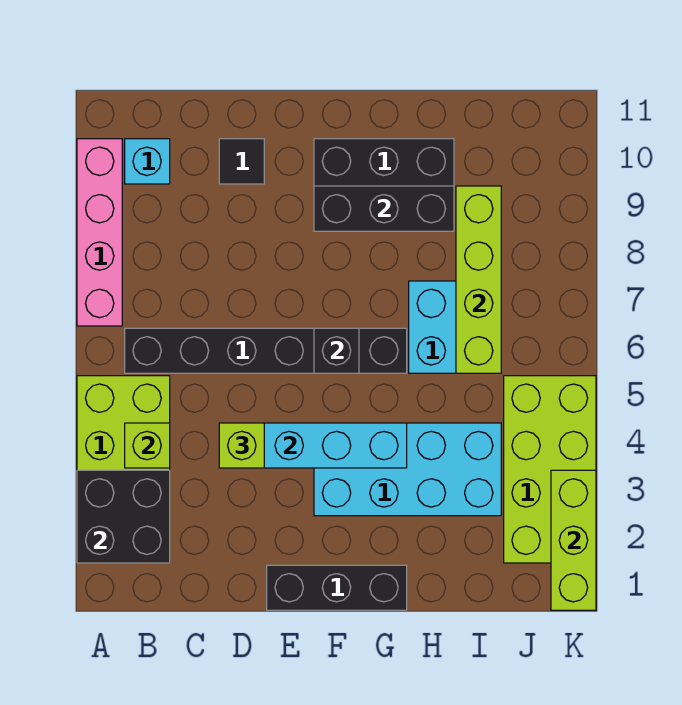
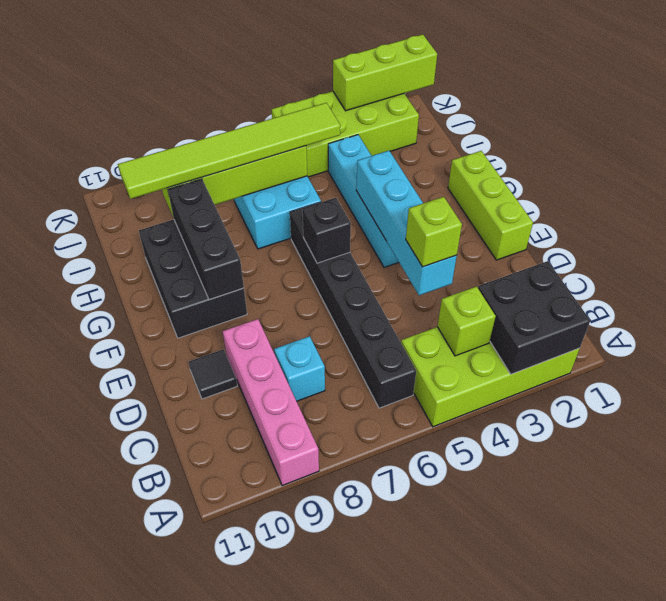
pink brick A7:A10 level 1 -> pink brick A9:D9 level 1
cyan brick B10 level 1 -> cyan brick C8 level 1
black brick E1:G1 level 1 -> lime brick E1:G1 level 1
cyan brick F3:I4 level 1 -> cyan brick F4:I4 level 1
none -> lime tile I5:I10 level 3

